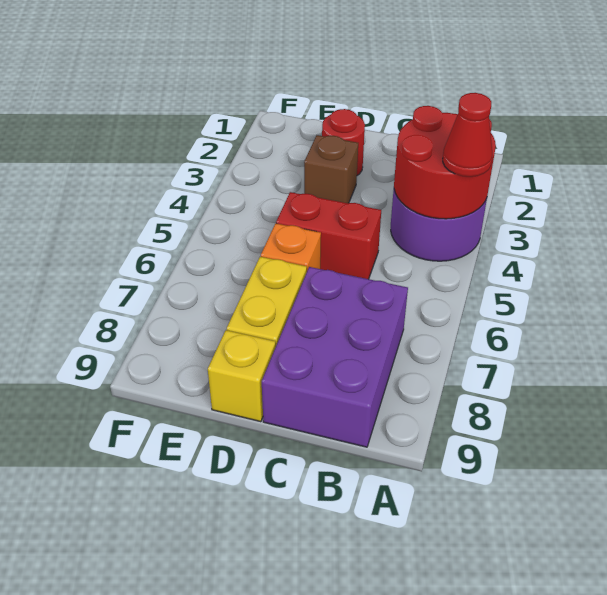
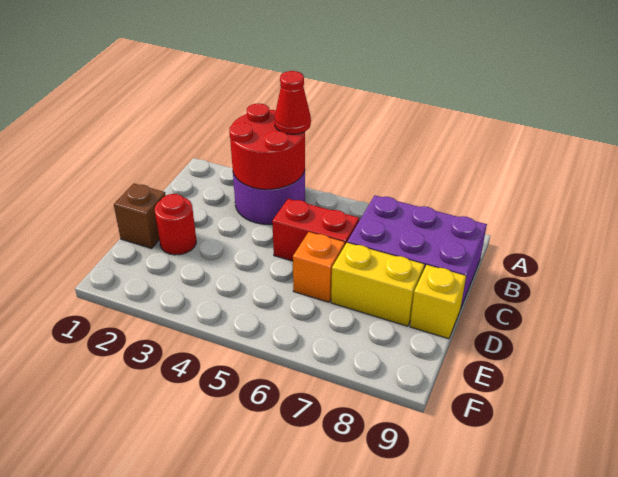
red brick C5:D5 level 1 -> red brick C5:C6 level 1
brown brick D3 level 1 -> brown brick D1 level 1

